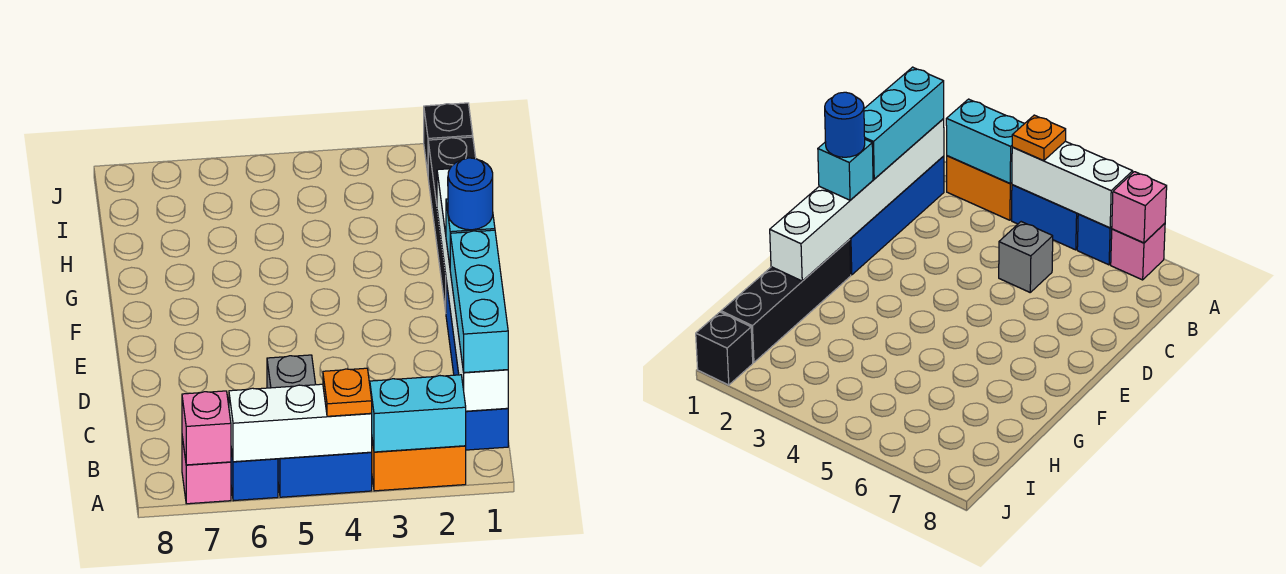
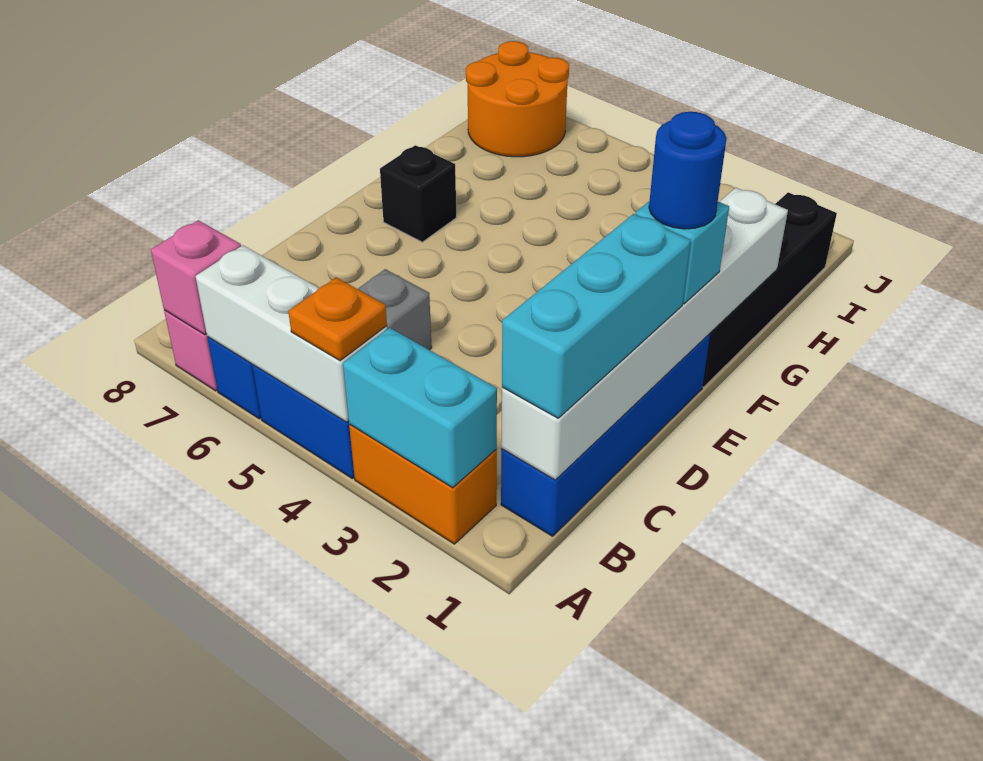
none -> orange round brick I7:J8 level 1
black brick J1 level 1 -> black brick F7 level 1

